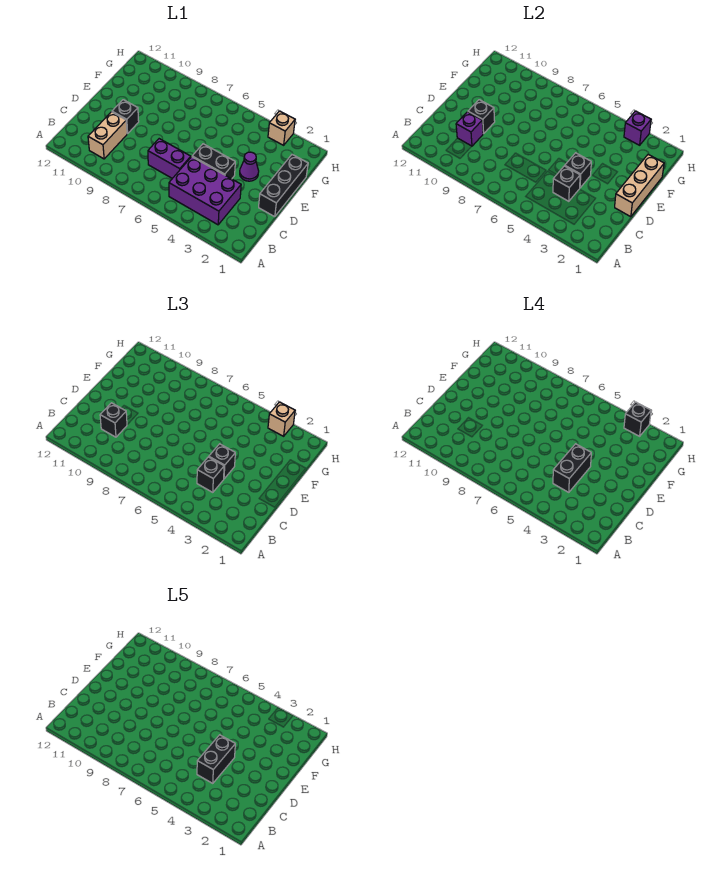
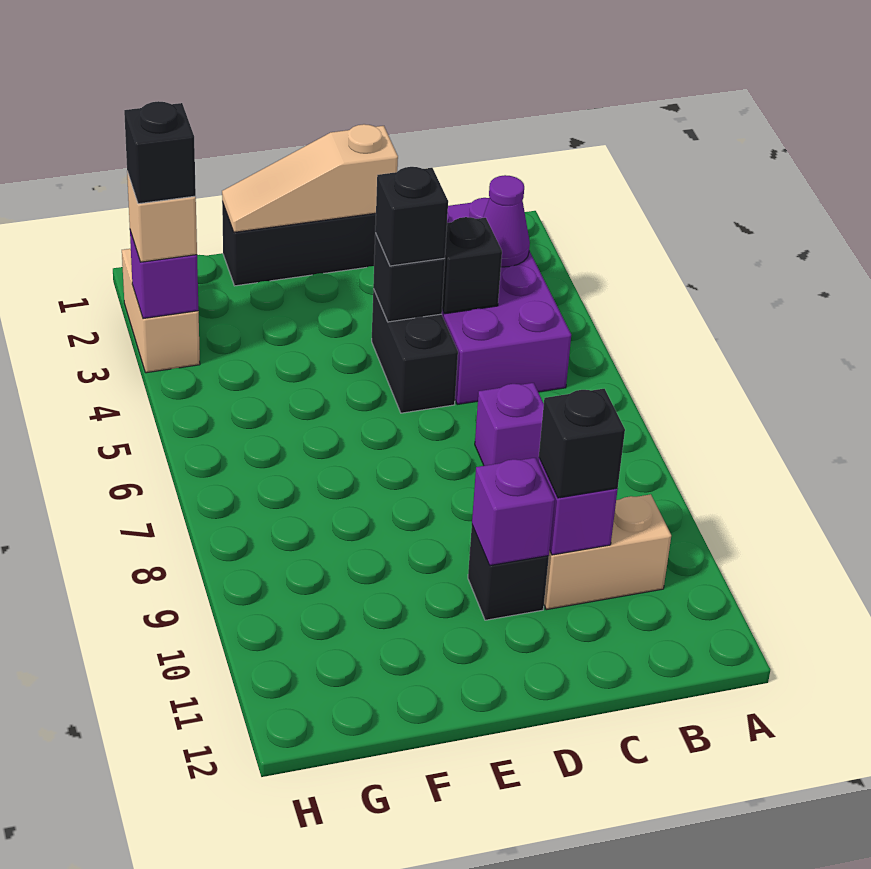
purple brick B3:C5 level 1 -> purple brick B2:C5 level 1
black brick C4 level 3 -> none
black brick C4:D4 level 4 -> none
black brick C4:D4 level 5 -> none
purple brick C6:C7 level 1 -> purple brick C7 level 1
tan brick D1:F1 level 2 -> tan slope D1:F1 level 2 top D
black brick D10 level 2 -> purple brick D10 level 2
purple cone E3 level 1 -> purple cone B3 level 2
tan brick H3 level 1 -> tan brick H2:H3 level 1

